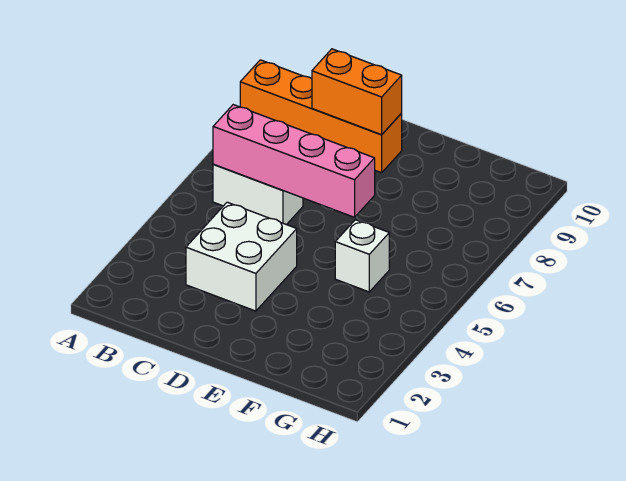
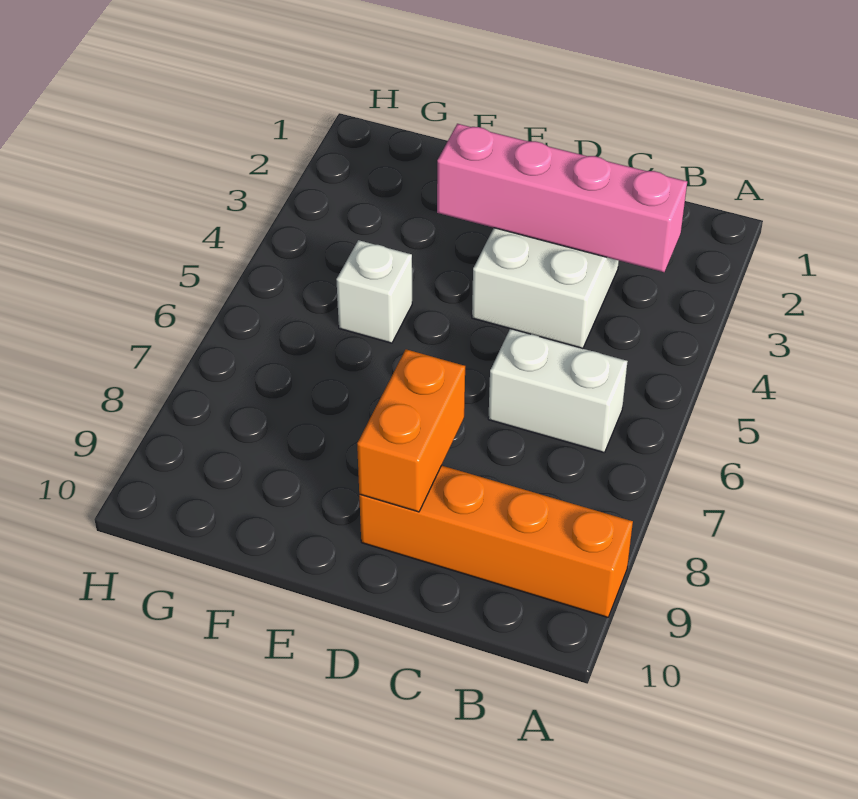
pink brick B6:E6 level 2 -> pink brick B3:E3 level 2
orange brick C9:D9 level 2 -> orange brick D8:D9 level 2

